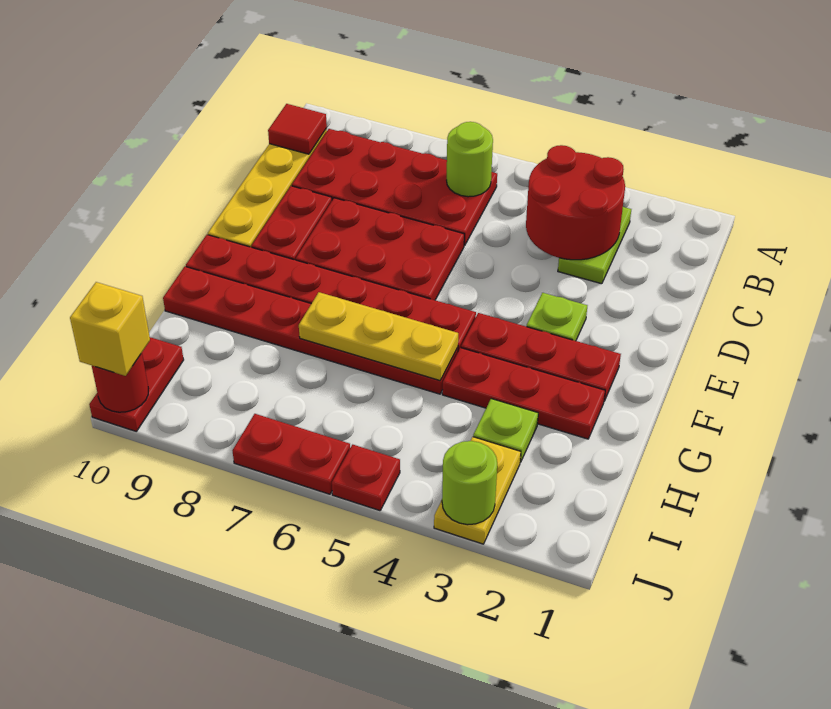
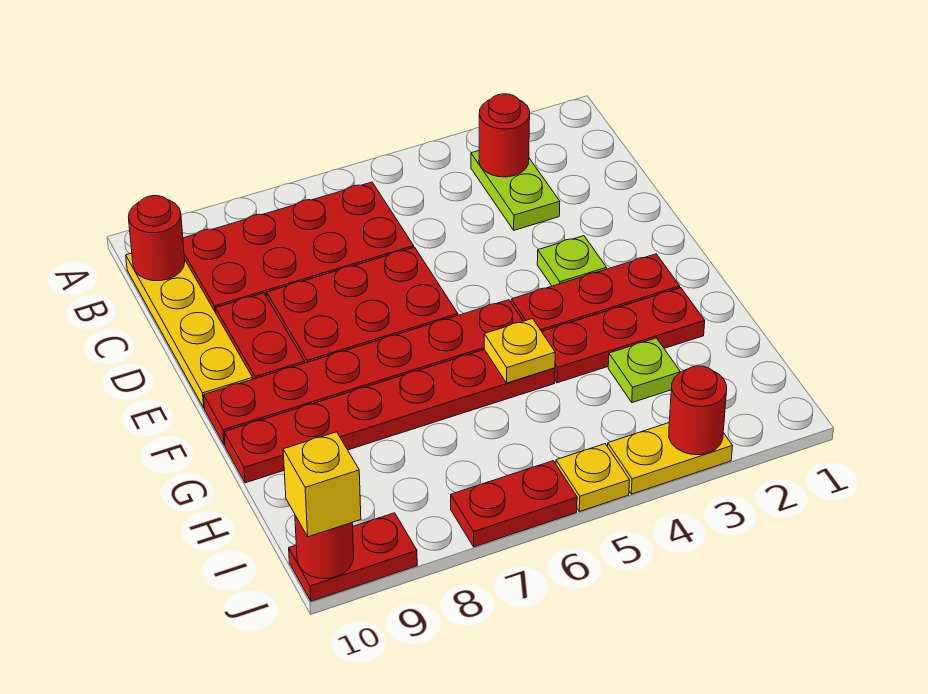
red round brick B3:C4 level 2 -> red round brick B3 level 2
lime round brick B6 level 2 -> none
red tile B10 level 2 -> red round brick B10 level 2
yellow plate G5:G7 level 2 -> yellow plate G5 level 2
yellow plate I3:J3 level 1 -> yellow plate J3:J4 level 1
red plate I10:J10 level 1 -> red plate J9:J10 level 1
lime round brick J3 level 2 -> red round brick J3 level 2
red plate J5 level 1 -> yellow plate J5 level 1

